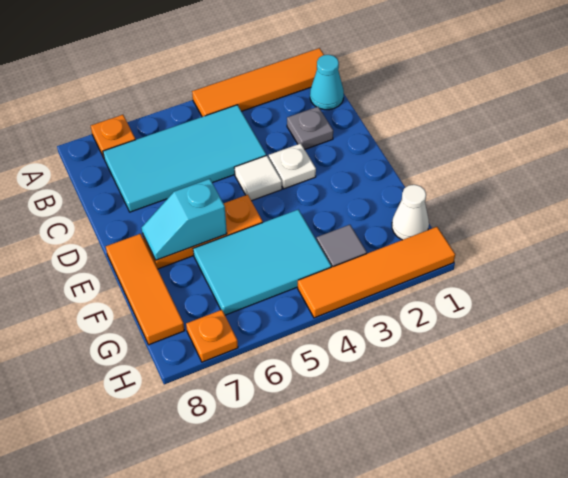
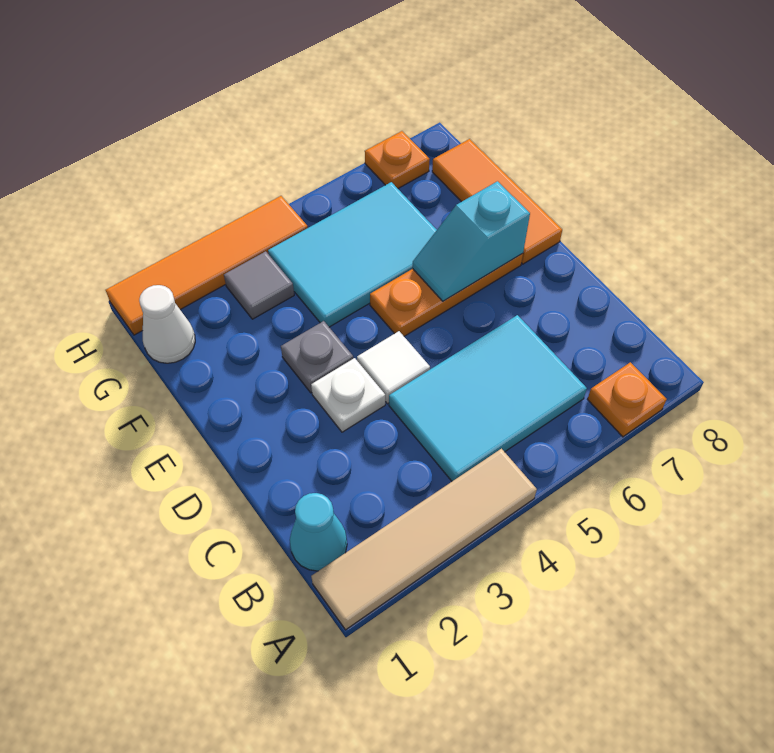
orange tile A1:A4 level 1 -> tan tile A1:A4 level 1
cyan tile B4:C7 level 1 -> cyan tile B4:C6 level 1
grey plate C2 level 1 -> grey plate E3 level 1
cyan slope E6:E7 level 2 top 6 -> cyan slope E6:E7 level 2 top 7

